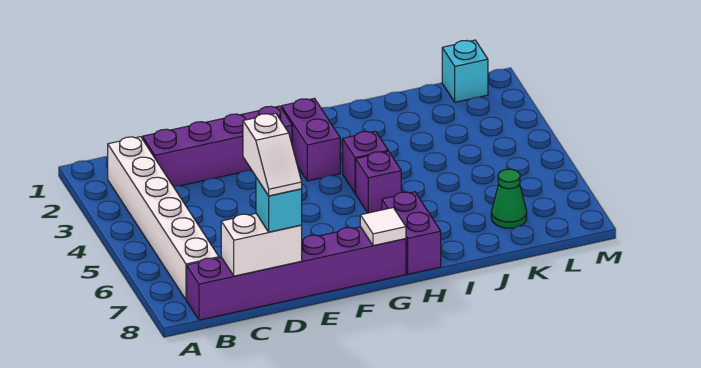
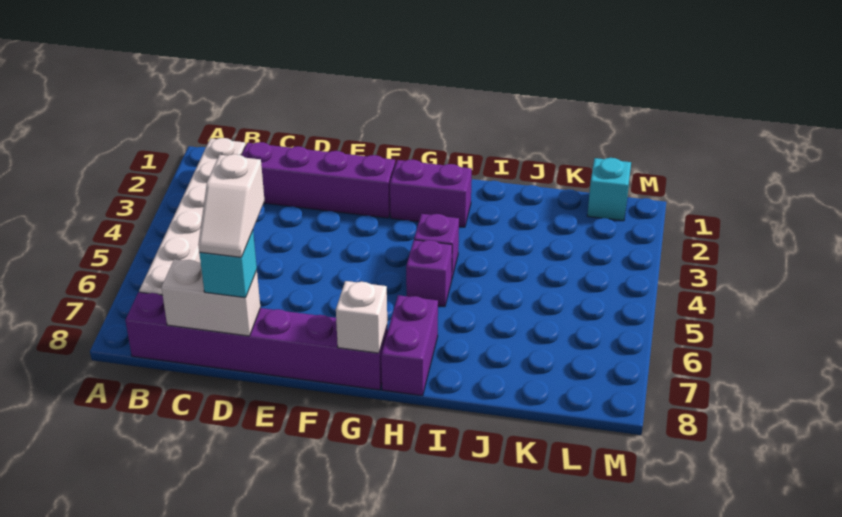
purple brick G2:G3 level 1 -> purple brick G2:H2 level 1
white tile G8 level 2 -> white brick G8 level 2
green cone K7 level 1 -> none

